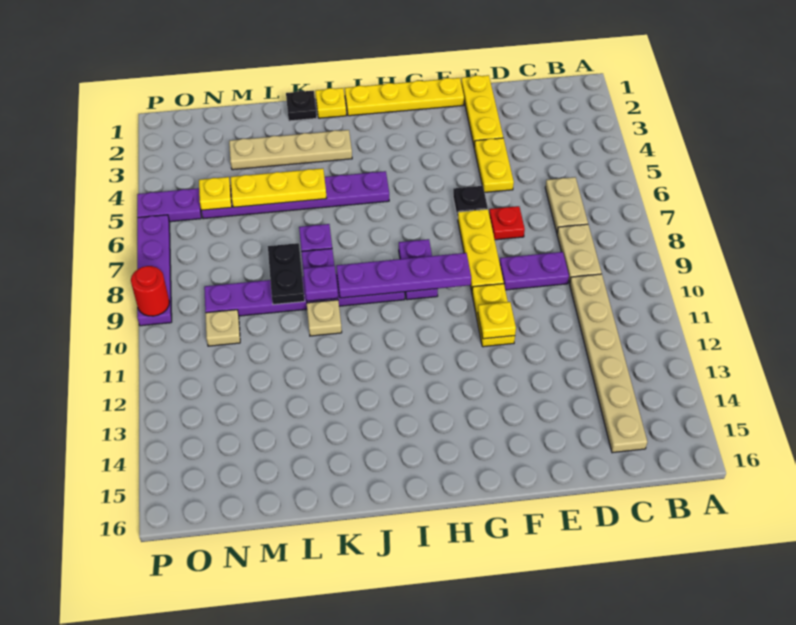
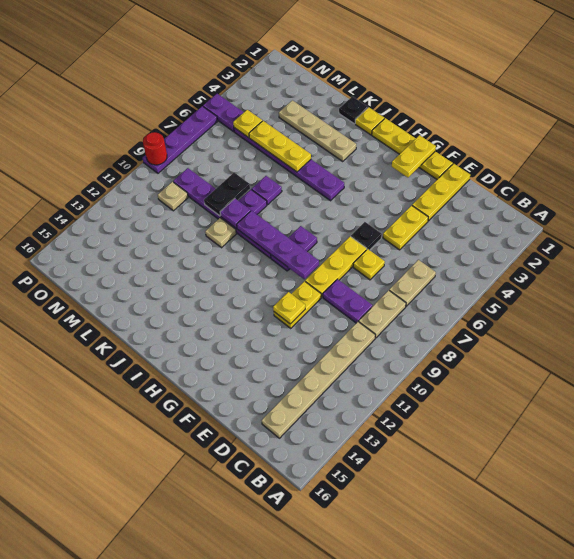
red plate E7 level 1 -> yellow plate E7 level 1
none -> yellow plate G1:G2 level 2

